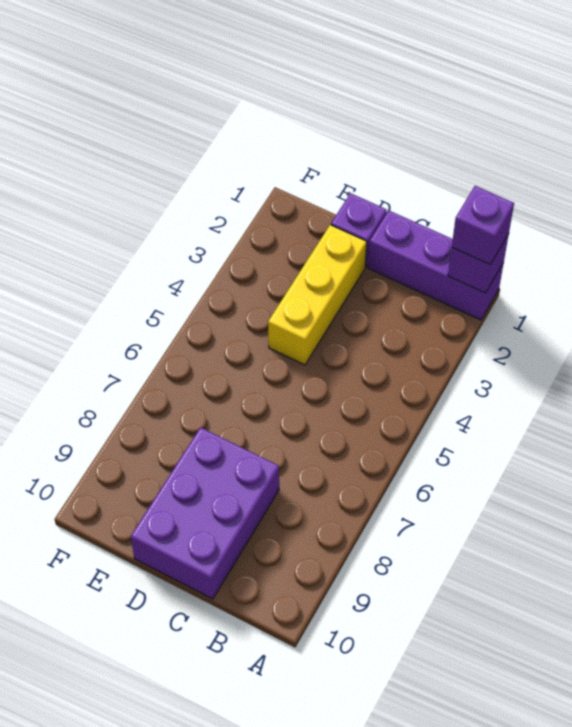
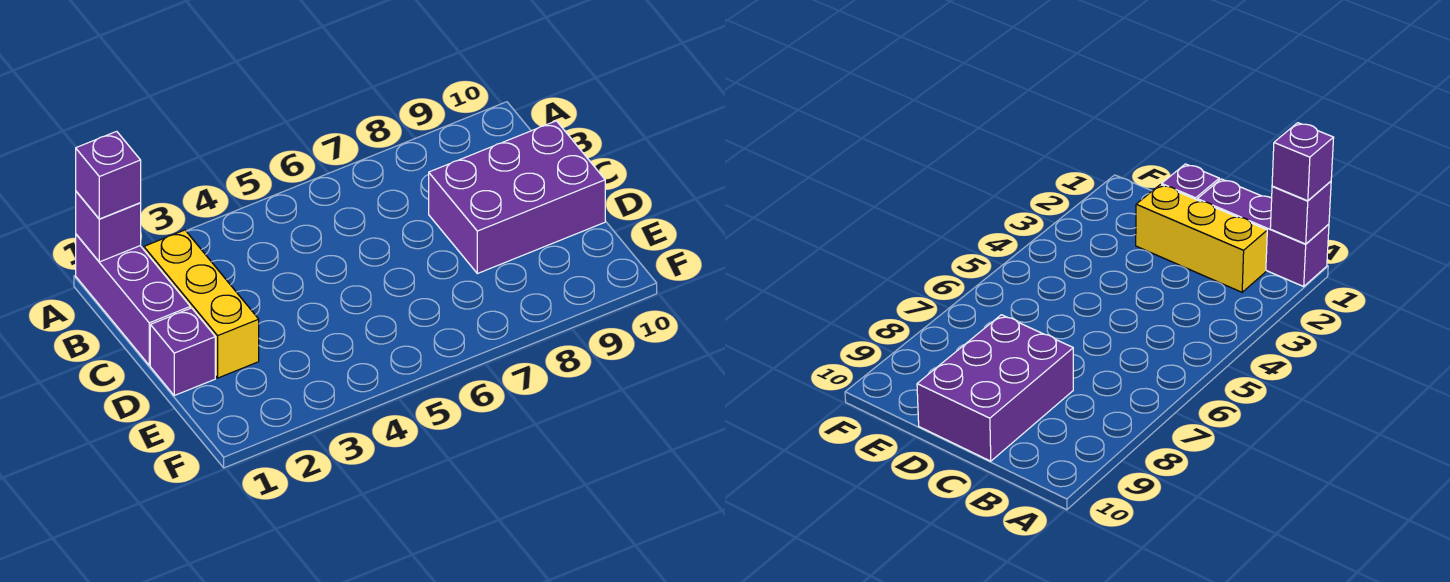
yellow brick D2:D4 level 1 -> yellow brick B2:D2 level 1

